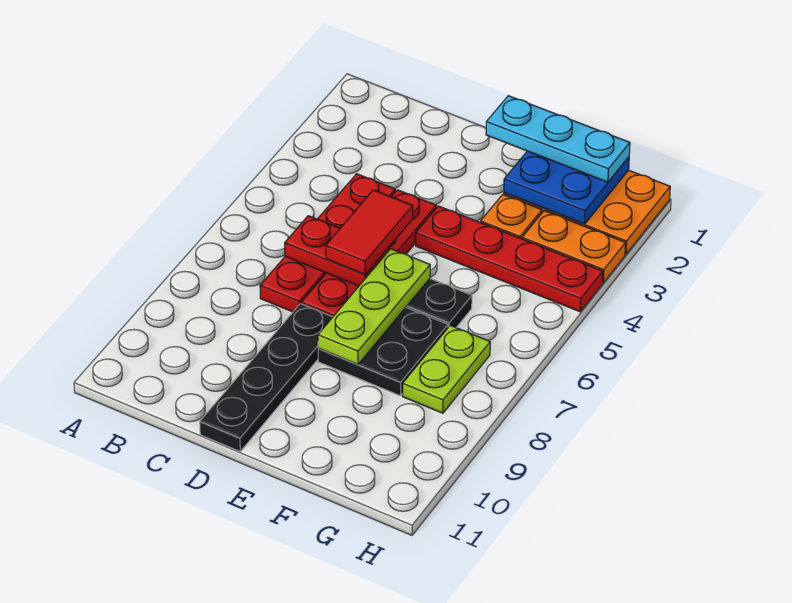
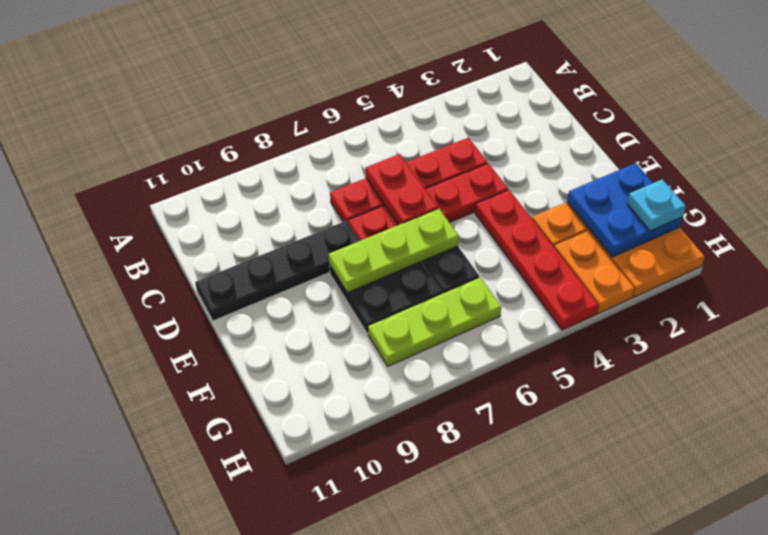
red tile D5:D6 level 3 -> none
cyan plate E1:G1 level 3 -> cyan plate G1 level 3
lime plate G7:G8 level 1 -> lime plate G6:G8 level 1

